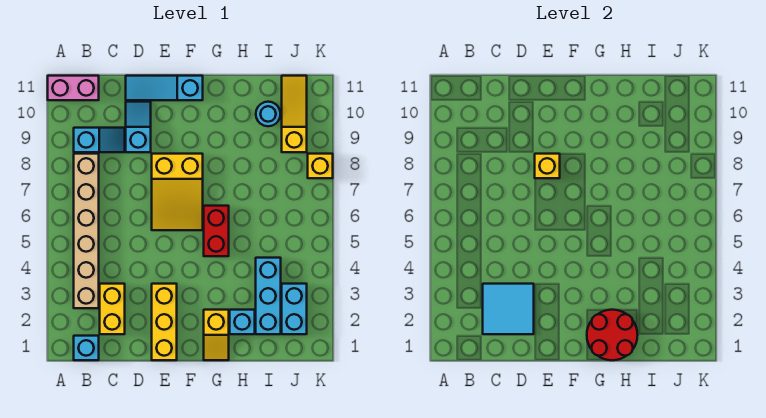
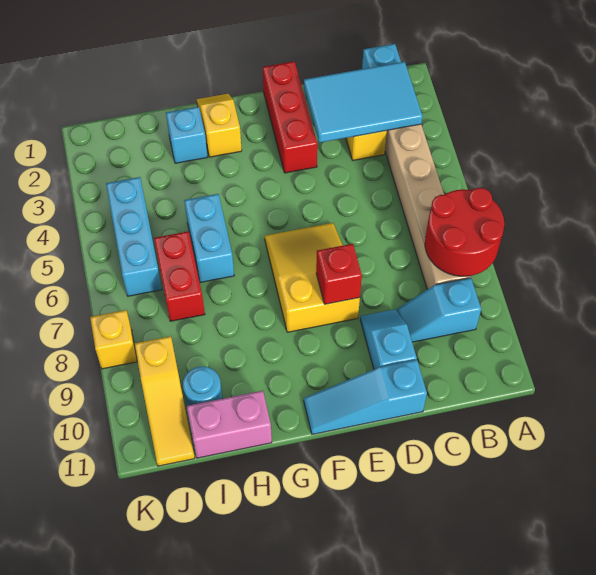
pink brick A11:B11 level 1 -> pink brick H11:I11 level 1
cyan tile C2:D3 level 2 -> cyan tile B2:D3 level 2
cyan slope D9:D10 level 1 top 9 -> cyan slope D9:D10 level 1 top 10
cyan slope D11:F11 level 1 top F -> cyan slope D11:F11 level 1 top D
yellow brick E1:E3 level 1 -> red brick E1:E3 level 1
yellow brick E8 level 2 -> red brick E8 level 2
red round brick G1:H2 level 2 -> red round brick A7:B8 level 2
red brick G5:G6 level 1 -> red brick I6:I7 level 1
cyan brick I2:I4 level 1 -> cyan brick J4:J6 level 1
cyan brick J2:J3 level 1 -> cyan brick H5:H6 level 1

